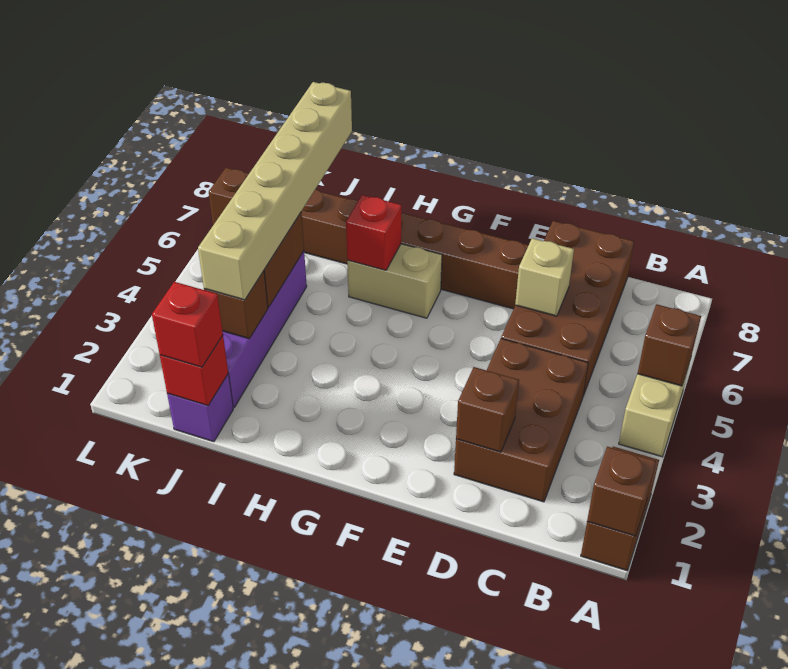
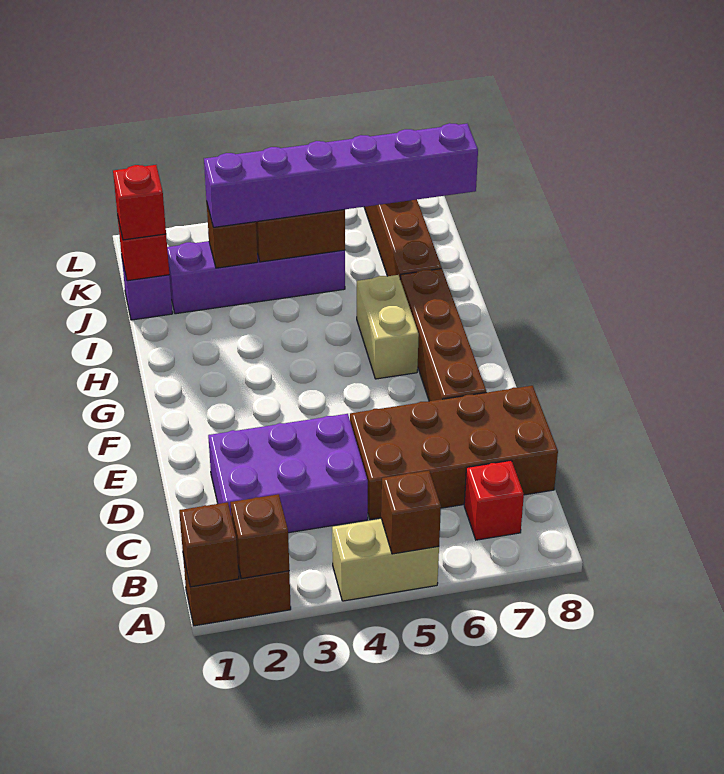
brown brick C2:D4 level 1 -> purple brick C2:D4 level 1
brown brick D2 level 2 -> brown brick A2 level 2
tan brick D6 level 2 -> none
red brick H6 level 2 -> red brick B7 level 1
tan brick J3:J8 level 3 -> purple brick J3:J8 level 3

